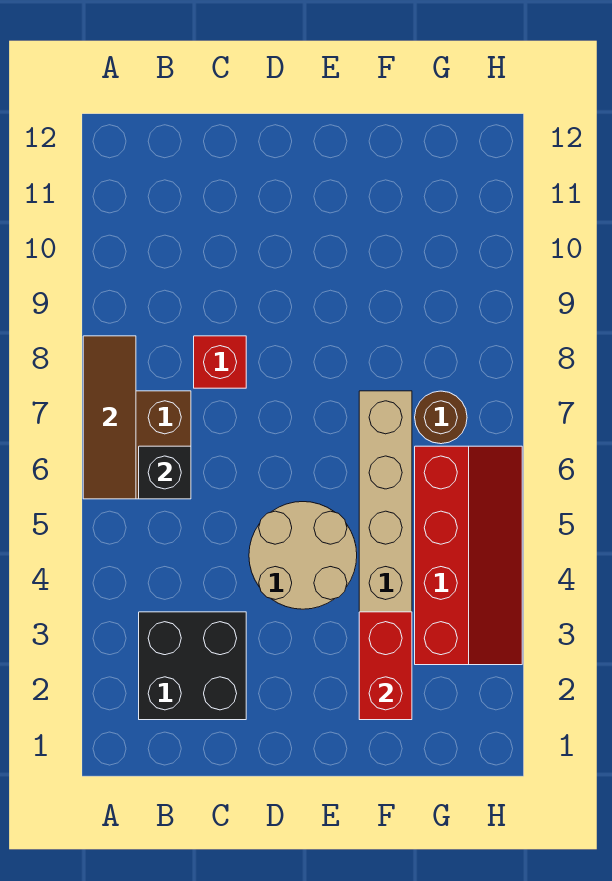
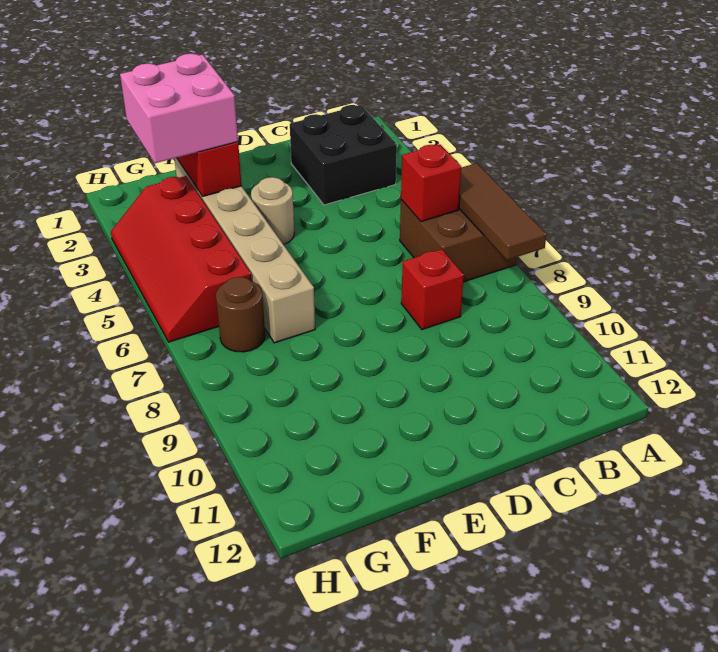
black brick B6 level 2 -> red brick B6 level 2
tan round brick D4:E5 level 1 -> tan round brick E4 level 1
none -> pink brick F2:G3 level 3

